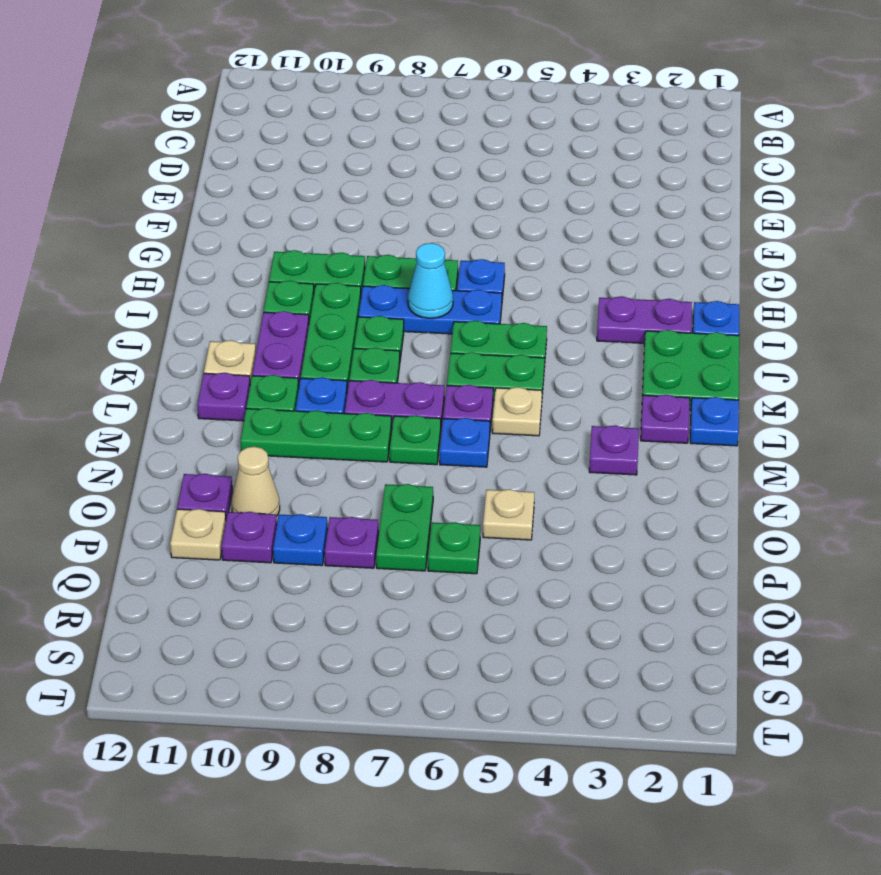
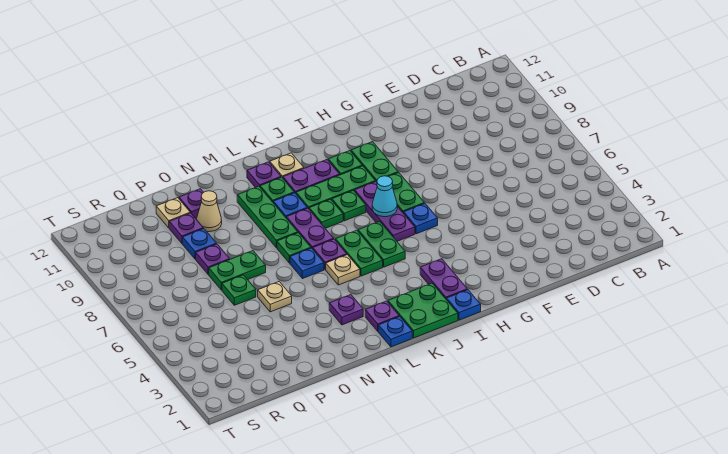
blue plate I6:I8 level 1 -> purple plate I6:I8 level 1

